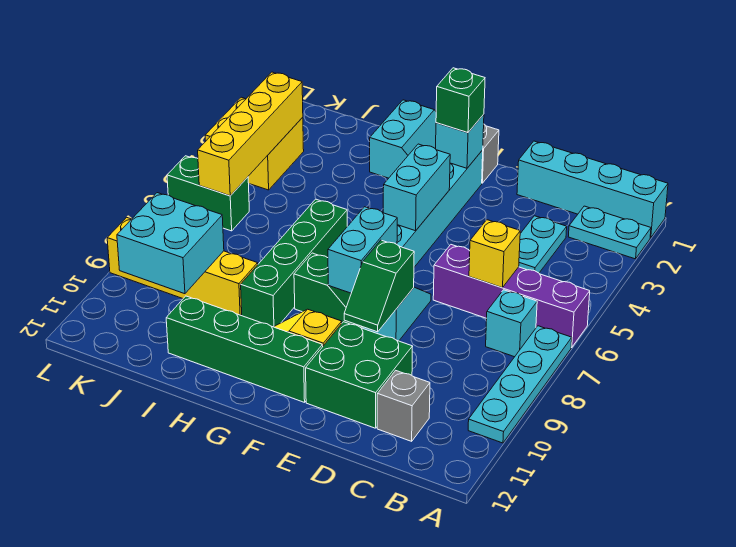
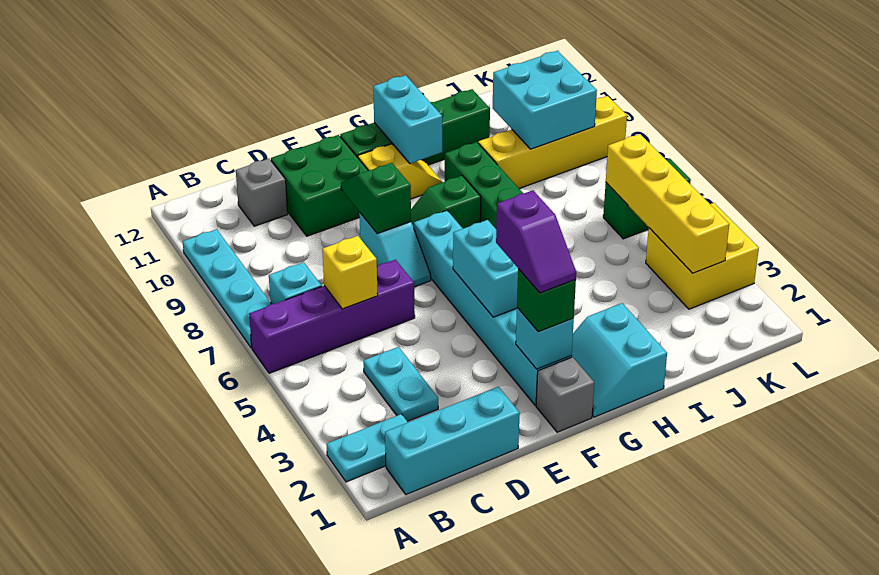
cyan brick A1:D1 level 1 -> cyan brick B1:D1 level 1
none -> purple slope F2:F3 level 4 top 3
cyan brick F7:F8 level 2 -> cyan brick G10:G11 level 2

